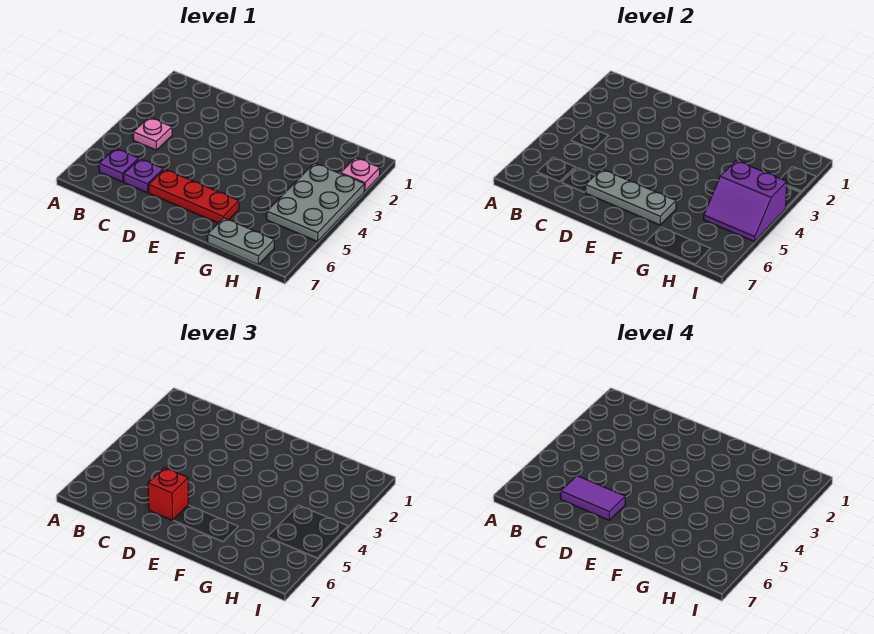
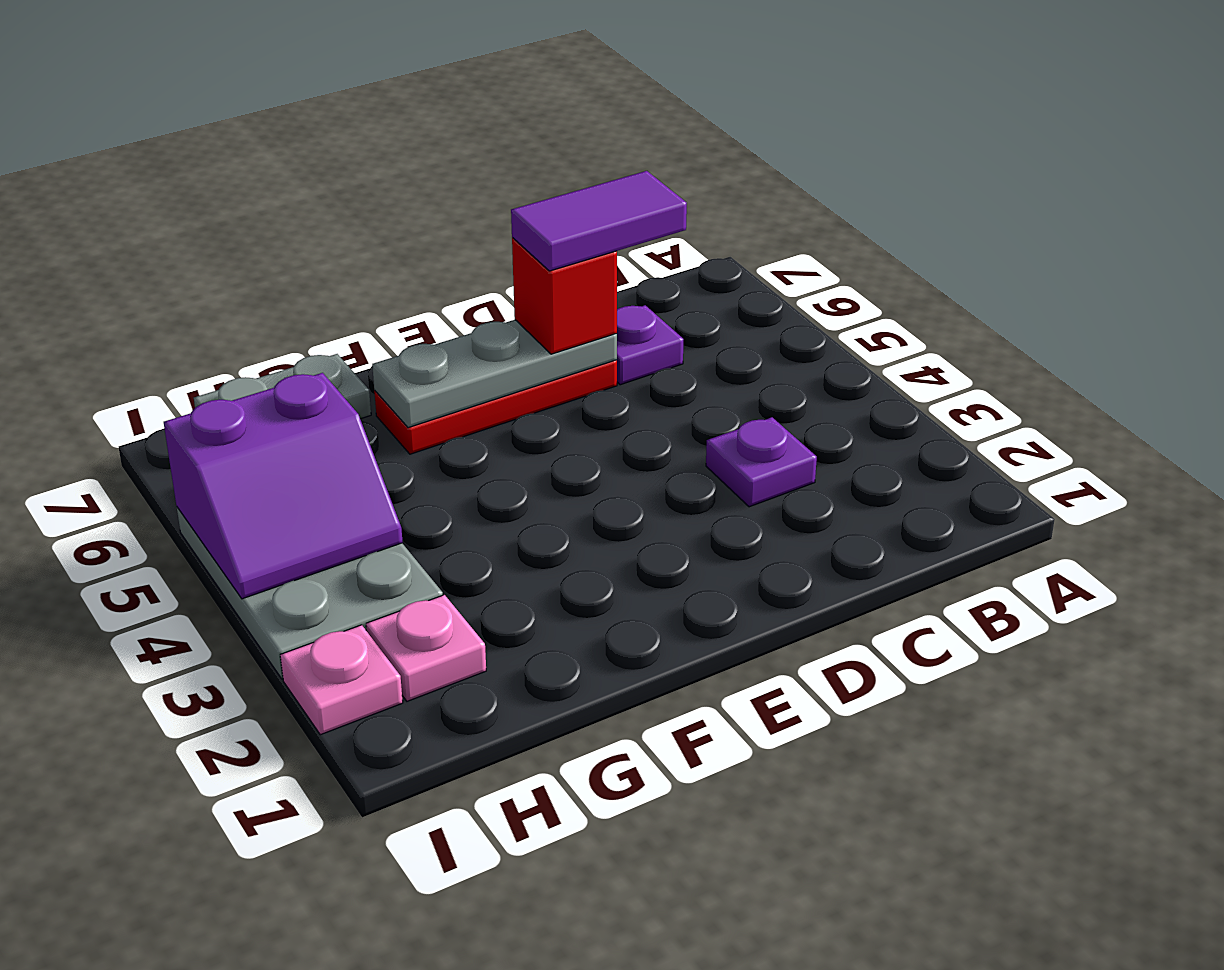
pink plate B4 level 1 -> pink plate H2 level 1
purple plate B6 level 1 -> purple plate C3 level 1
purple slope H4:I5 level 2 top 4 -> purple slope H4:I5 level 2 top 5

